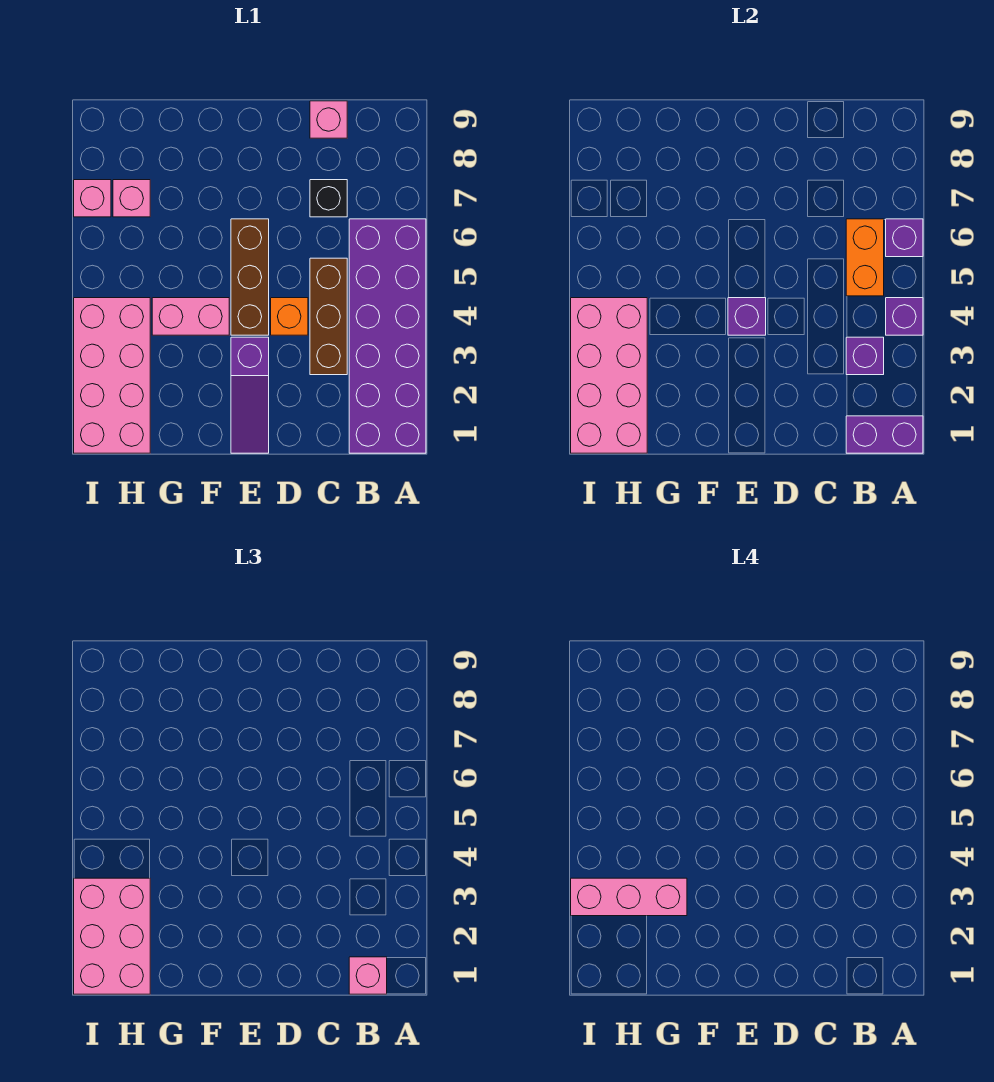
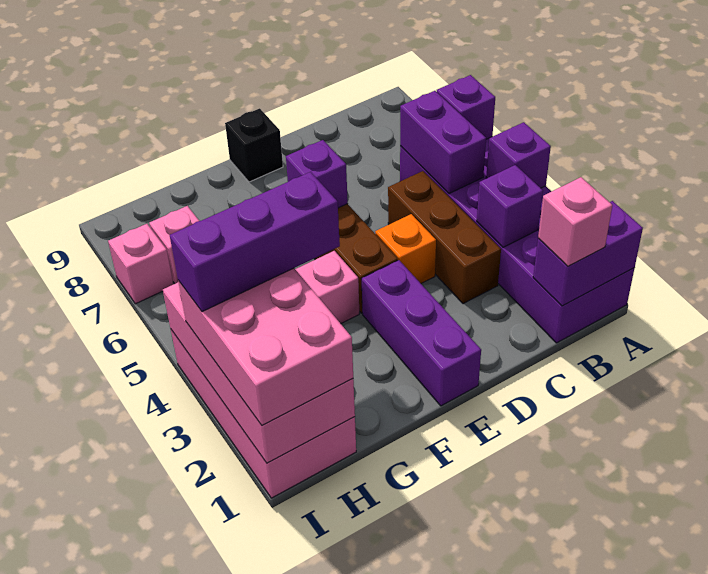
orange brick B5:B6 level 2 -> purple brick B5:B6 level 2
black brick C7 level 1 -> black brick E9 level 1
pink brick C9 level 1 -> none
purple slope E1:E3 level 1 top 3 -> purple brick E1:E3 level 1
purple brick E4 level 2 -> purple brick E6 level 2
pink brick G3:I3 level 4 -> purple brick G3:I3 level 4

